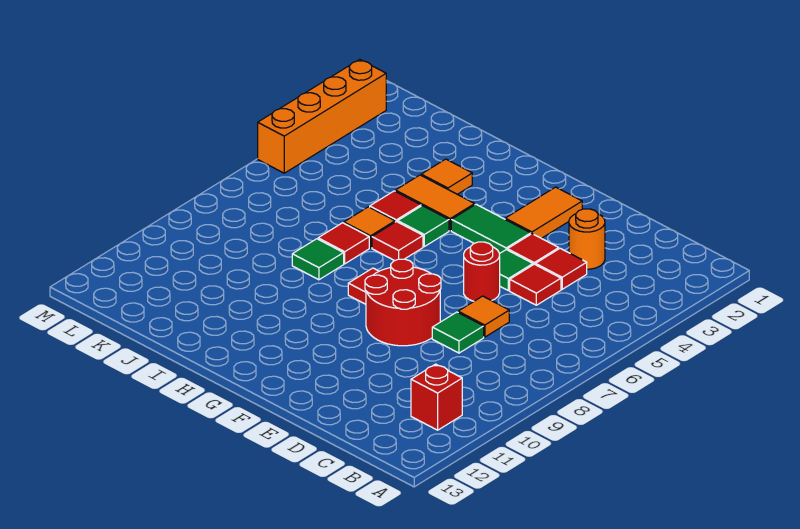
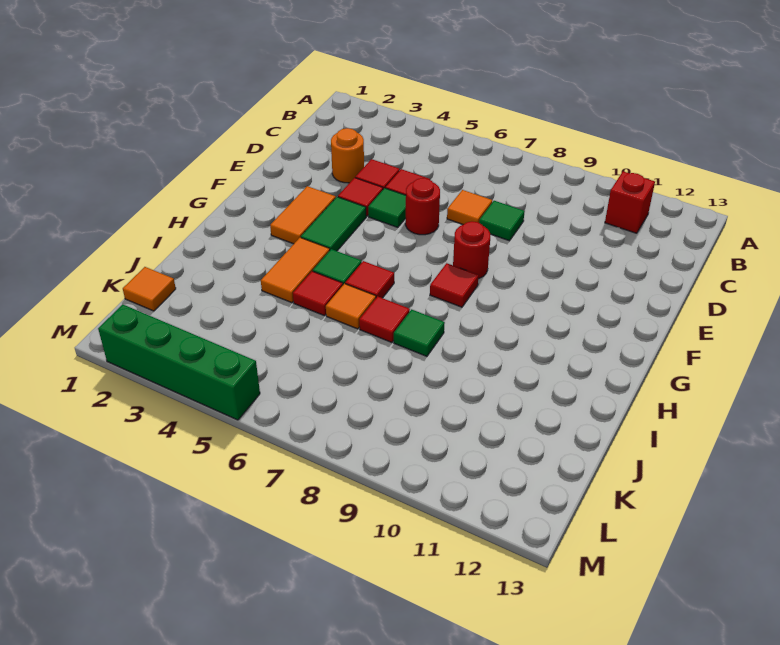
red round brick E8:F9 level 1 -> red round brick F8 level 1
orange tile F2:F3 level 1 -> orange tile F3:G3 level 1
orange tile I3 level 1 -> orange tile K1 level 1
orange brick M2:M5 level 1 -> green brick M2:M5 level 1

